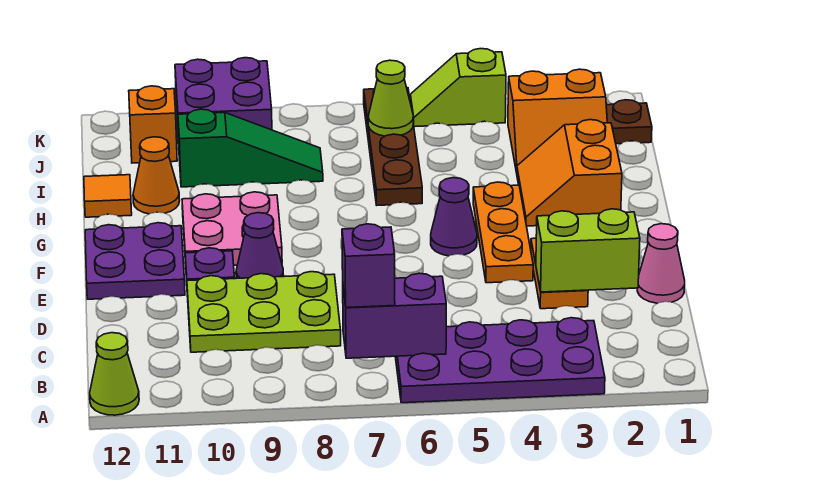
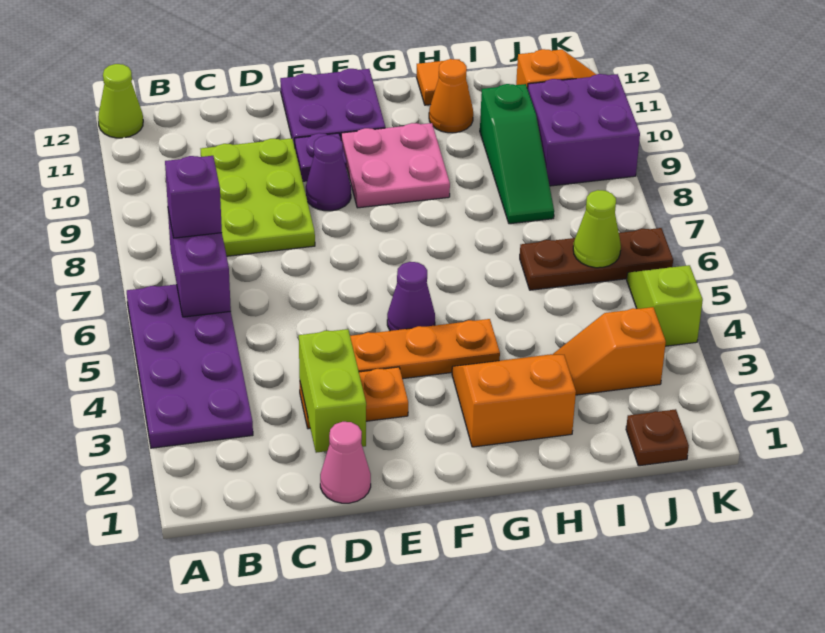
brown plate H6:K6 level 1 -> brown plate I6:K6 level 1
orange slope I2:J3 level 1 top J -> orange slope I3:J3 level 1 top J

